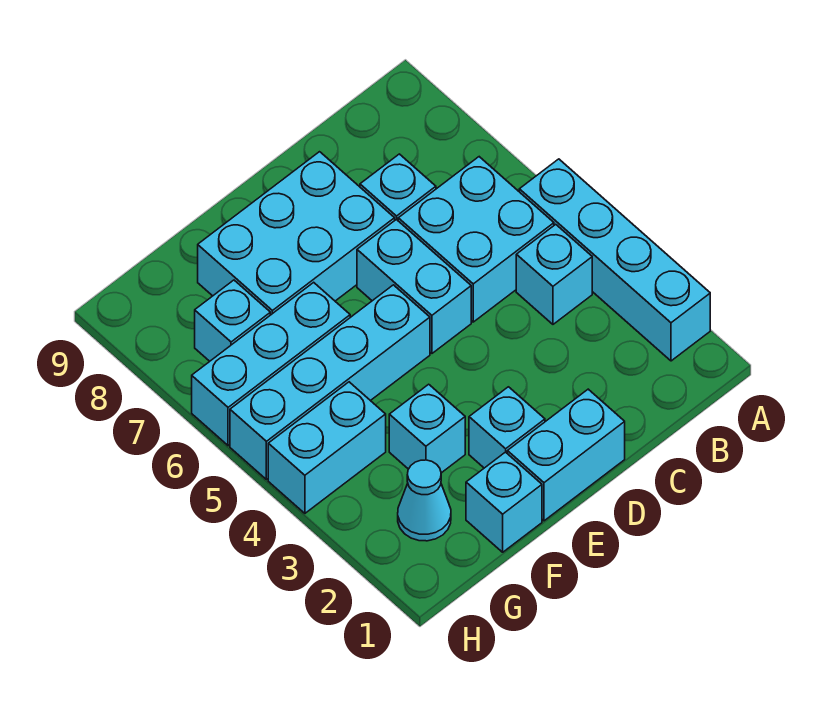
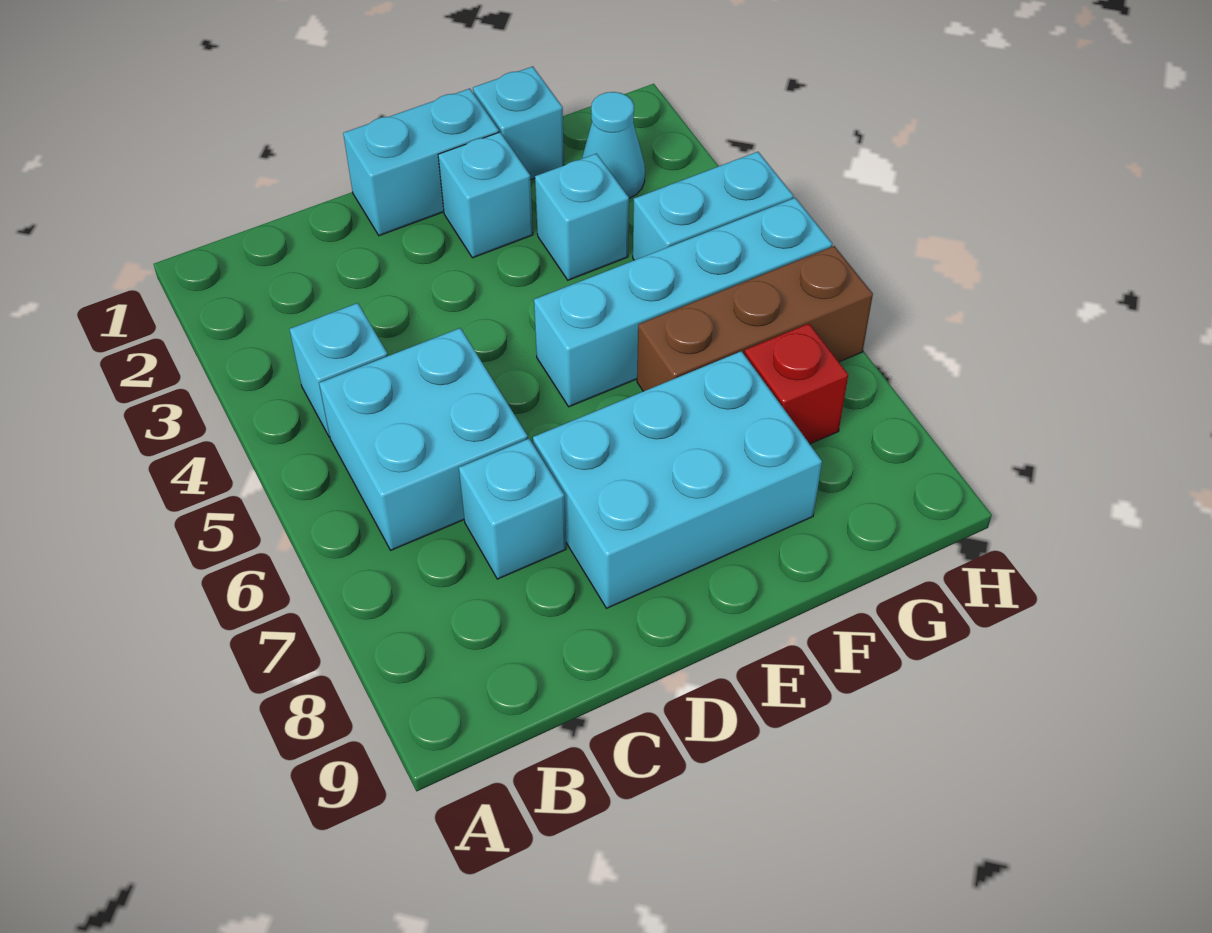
cyan brick A2:A5 level 1 -> none
cyan brick D5:D6 level 1 -> none
cyan brick F6:H6 level 1 -> brown brick F6:H6 level 1
cyan brick G7 level 1 -> red brick G7 level 1

